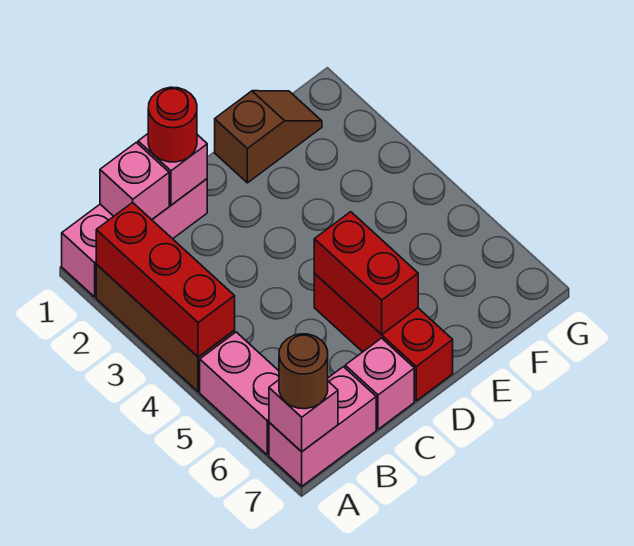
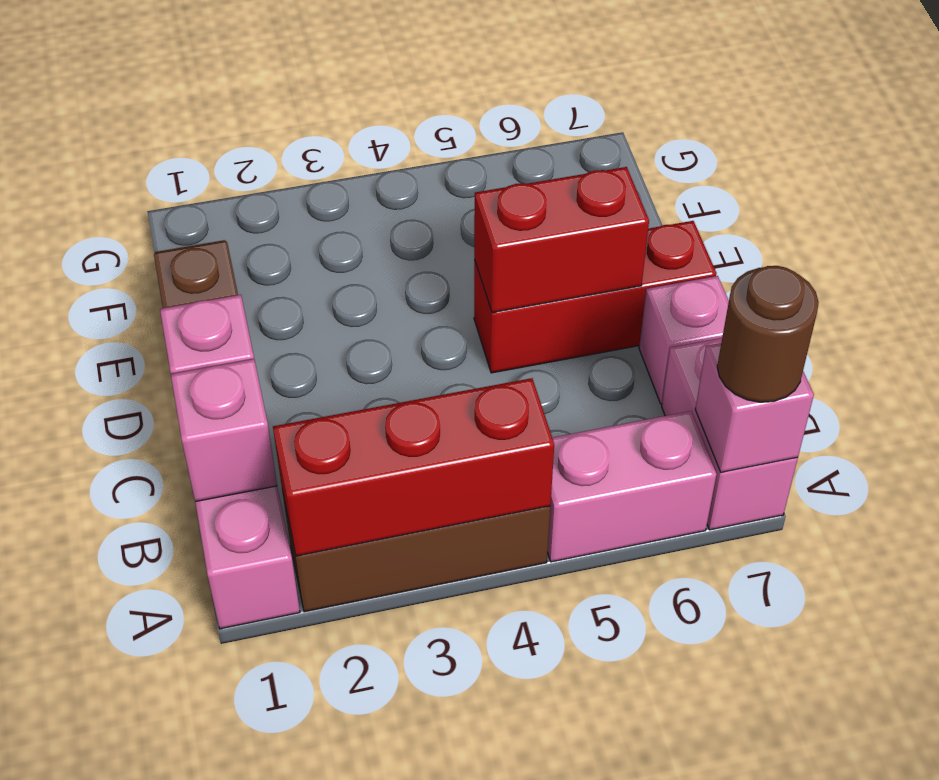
red round brick C1 level 3 -> none

